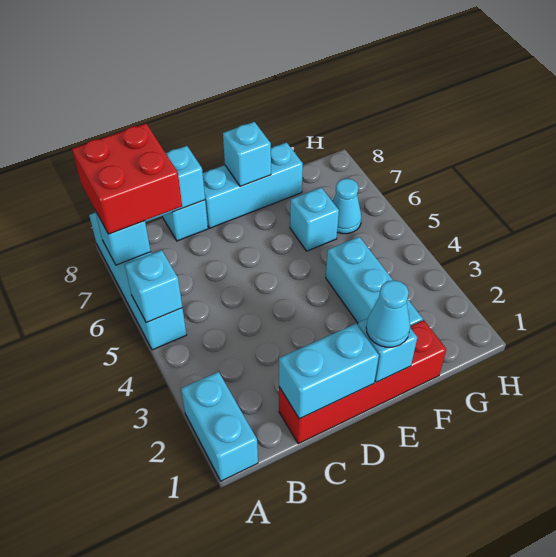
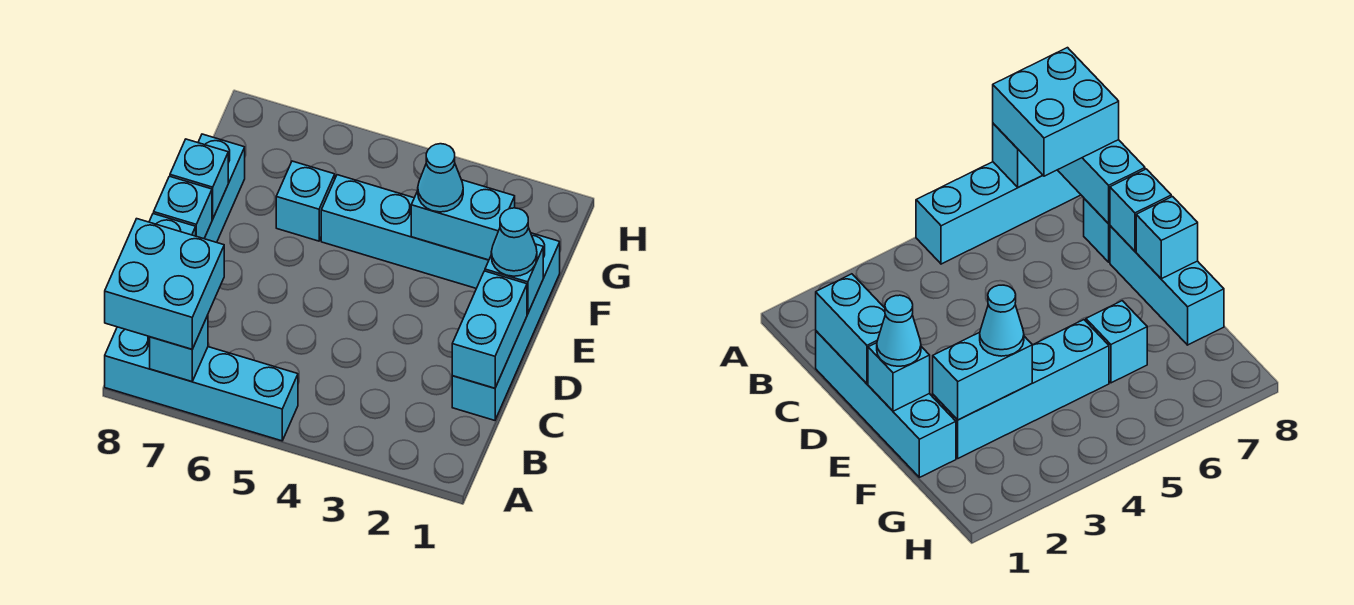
cyan brick A1:A2 level 1 -> cyan brick F2:F3 level 2
cyan brick A5 level 2 -> cyan brick D8 level 2
red brick A7:B8 level 3 -> cyan brick A7:B8 level 3
red brick C1:F1 level 1 -> cyan brick C1:F1 level 1
cyan brick F2:F4 level 1 -> cyan brick F2:F5 level 1
cyan cone G6 level 1 -> cyan cone F3 level 3

